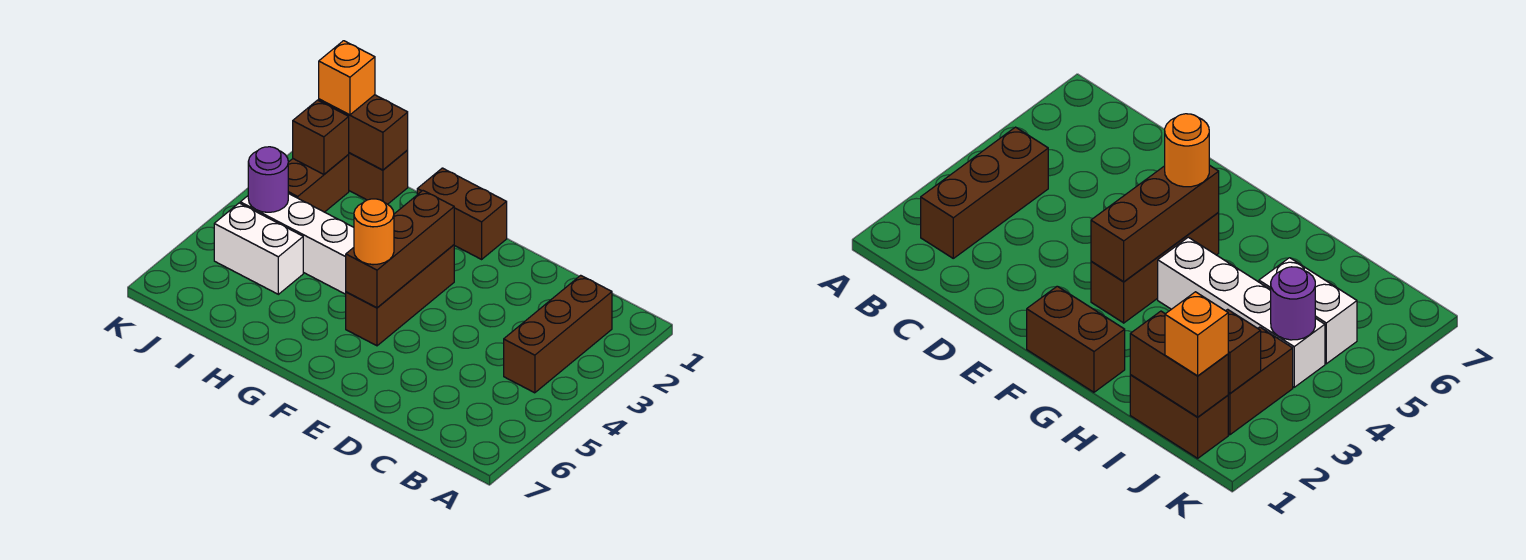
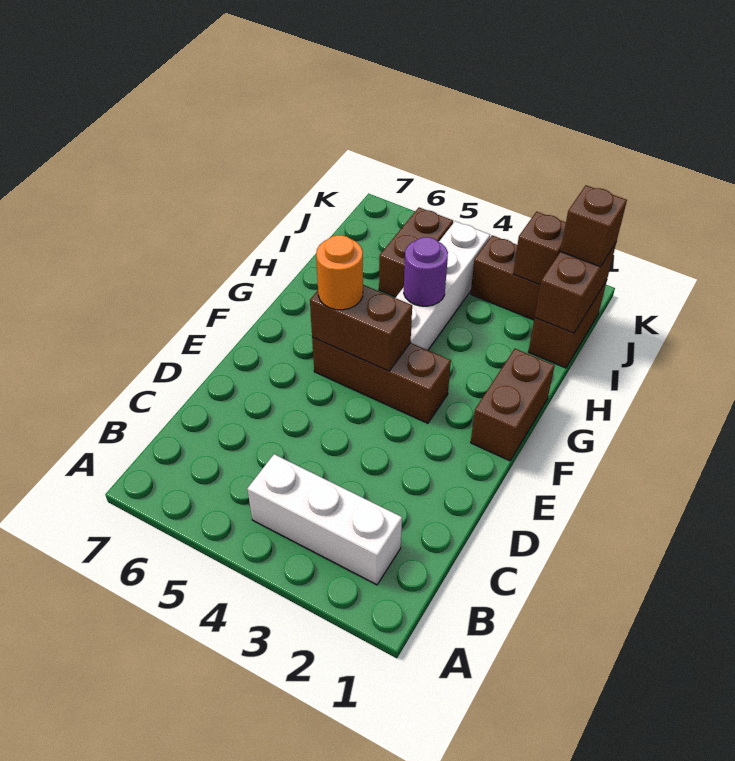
brown brick B2:B4 level 1 -> white brick B2:B4 level 1
brown brick F3:F5 level 2 -> brown brick F4:F5 level 2
white brick I5:J5 level 1 -> brown brick I5:J5 level 1
orange brick J1 level 3 -> brown brick J1 level 3
purple round brick J4 level 2 -> purple round brick H4 level 2

